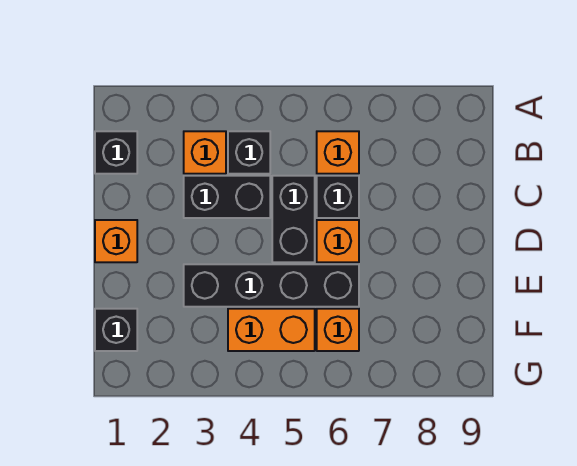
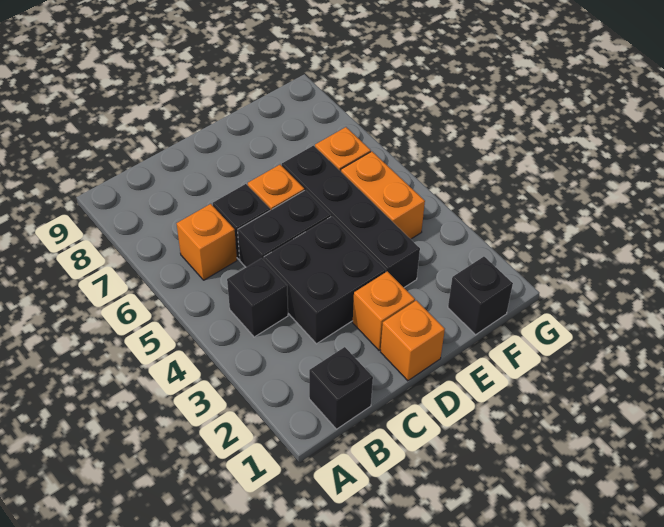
orange brick B3 level 1 -> orange brick D2 level 1
black brick C3:C4 level 1 -> black brick C3:D4 level 1

